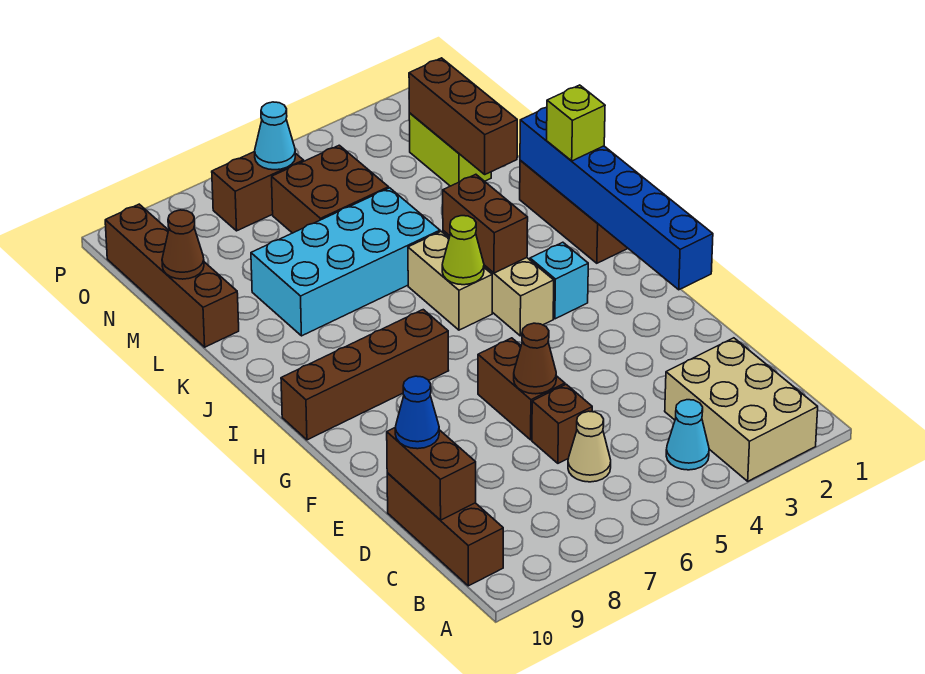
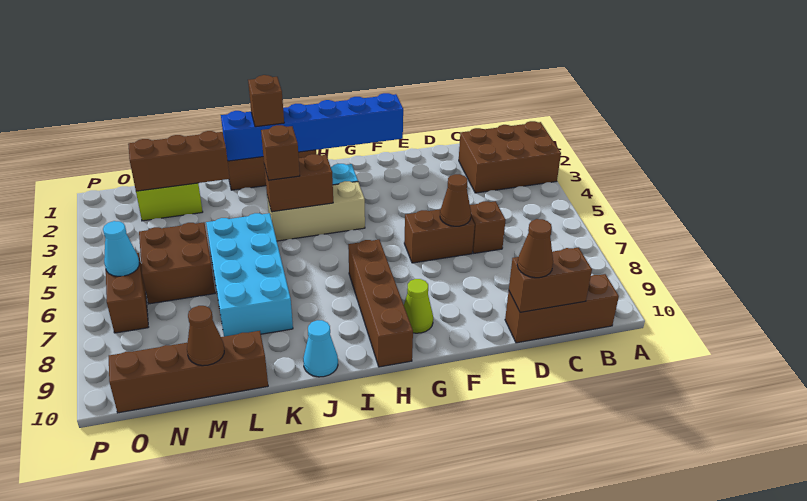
tan brick A2:C3 level 1 -> brown brick A2:C3 level 1
cyan cone B4 level 1 -> cyan cone J10 level 1
tan cone C6 level 1 -> none
blue cone D10 level 3 -> brown cone D10 level 3
tan brick I5:J5 level 1 -> none
lime cone I5 level 2 -> lime cone G9 level 1
lime brick J1 level 3 -> brown brick J1 level 3
none -> brown brick J4 level 3

